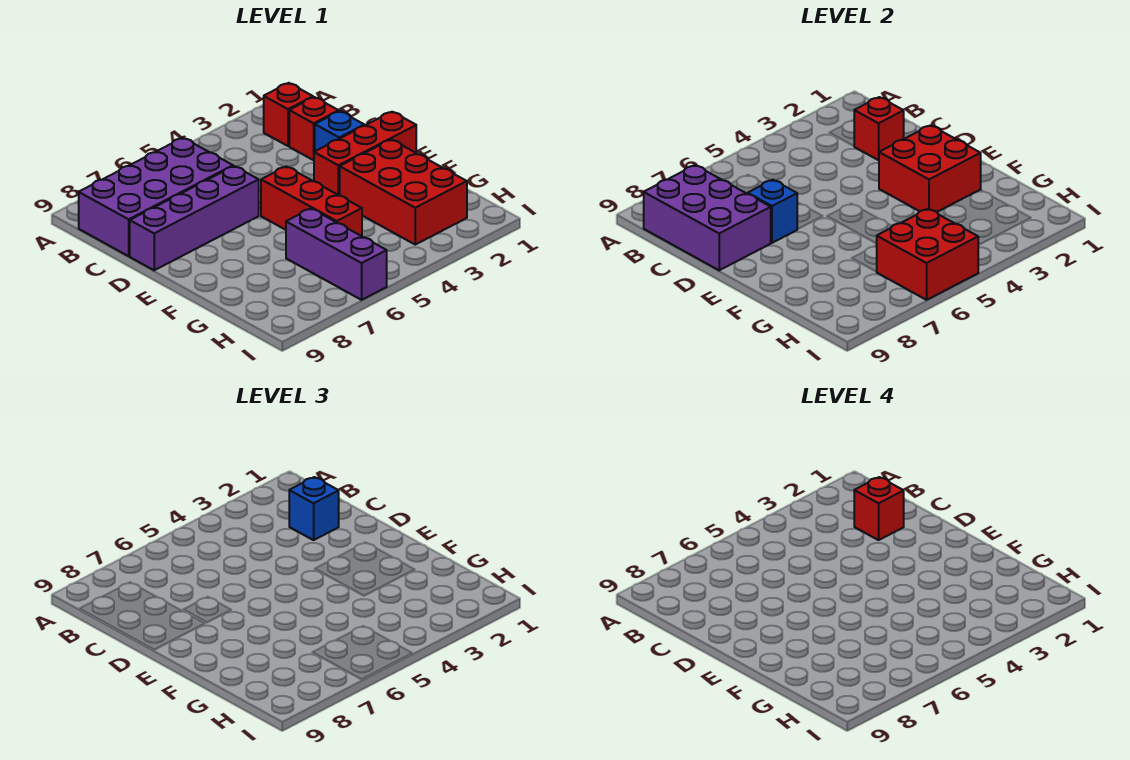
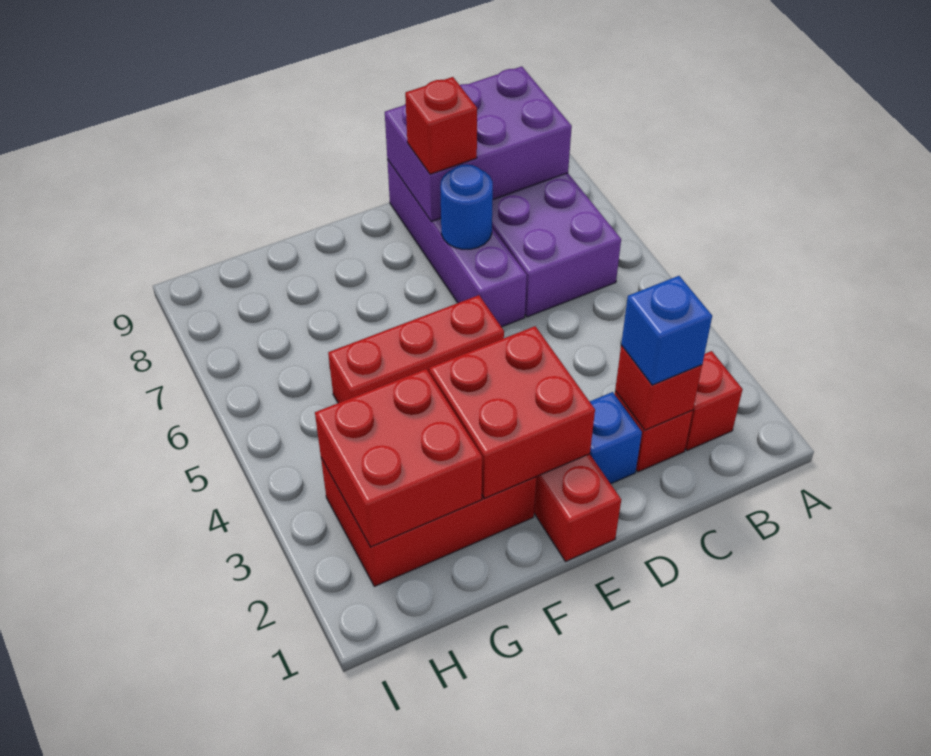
red brick C2 level 4 -> red brick D8 level 3
blue brick D7 level 2 -> blue round brick D7 level 2
purple brick G6:I6 level 1 -> none
red brick H5:I6 level 2 -> red brick G2:H3 level 2

